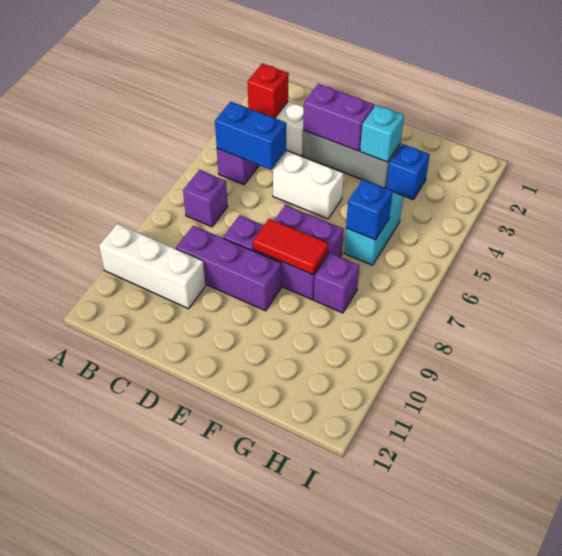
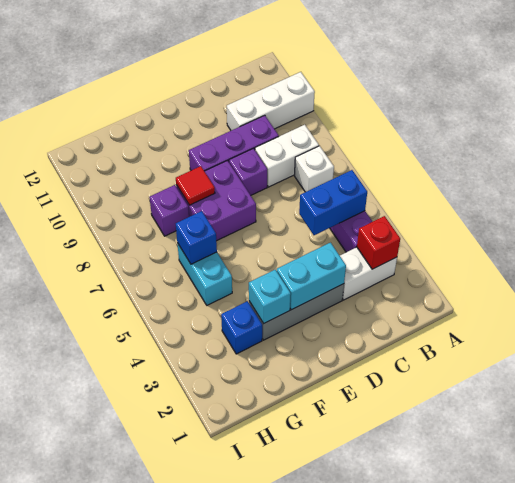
purple brick B7 level 1 -> white brick B7 level 1
purple brick D3:E3 level 2 -> cyan brick D3:E3 level 2
white brick D5:E5 level 1 -> white brick B8:C8 level 1
red tile E8:F8 level 2 -> red tile F8 level 2

